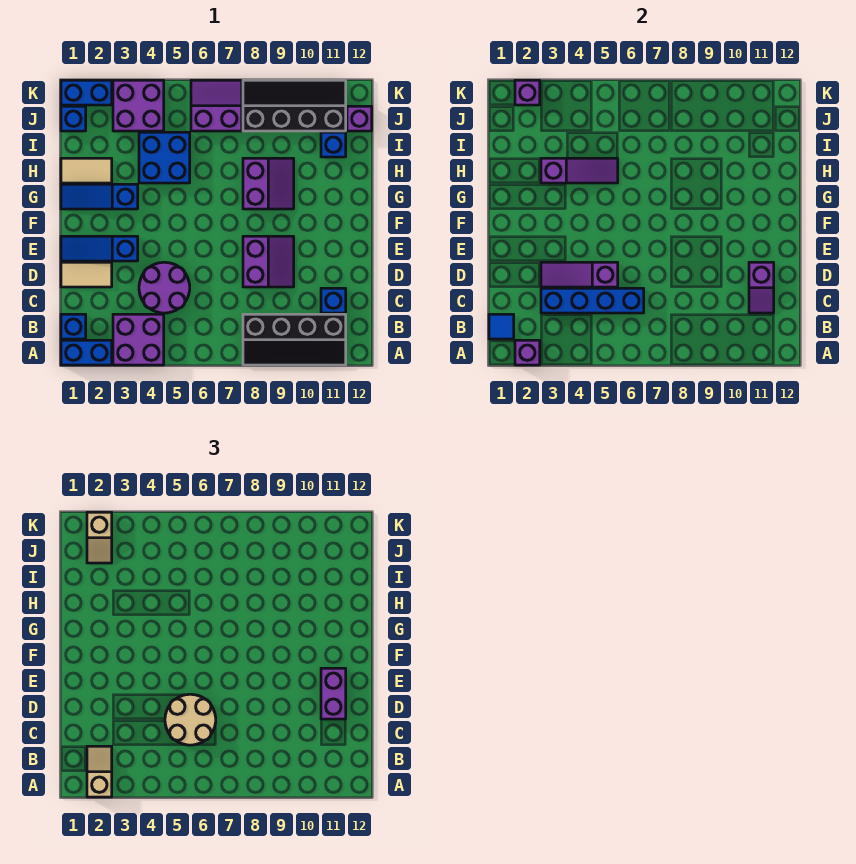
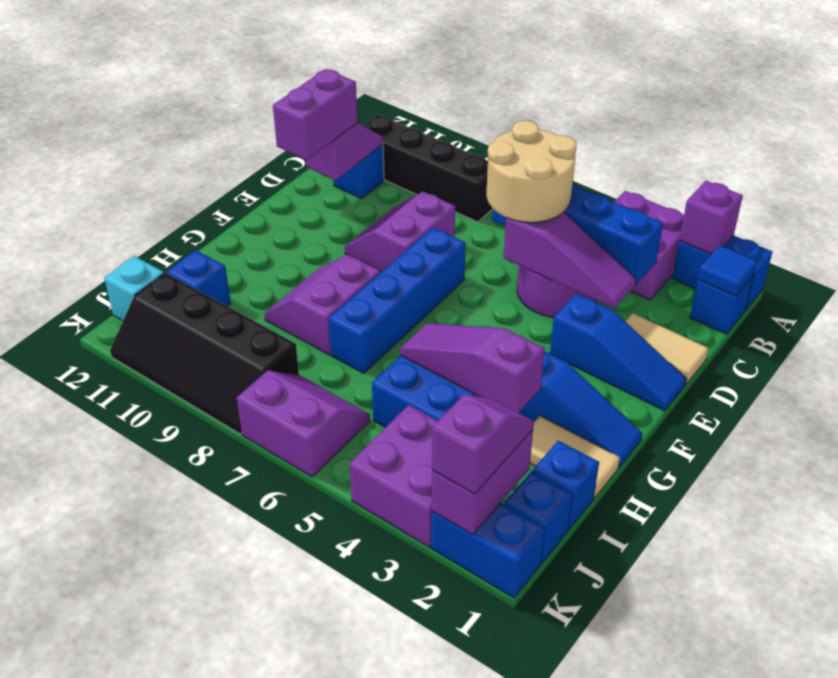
tan slope A2:B2 level 3 top A -> none
none -> blue brick E7:H7 level 1
none -> blue brick I1 level 1
tan slope J2:K2 level 3 top K -> purple slope J2:K2 level 3 top K
purple slope J6:K7 level 1 top J -> purple slope J6:K7 level 1 top K
purple brick J12 level 1 -> cyan brick J12 level 1
purple brick K2 level 2 -> purple brick J2:K2 level 2

